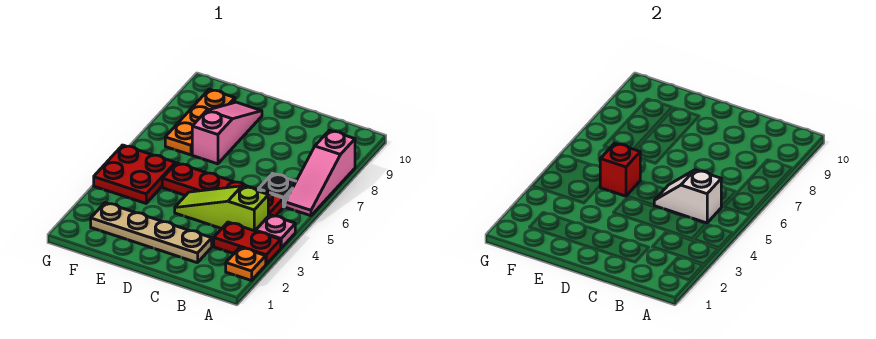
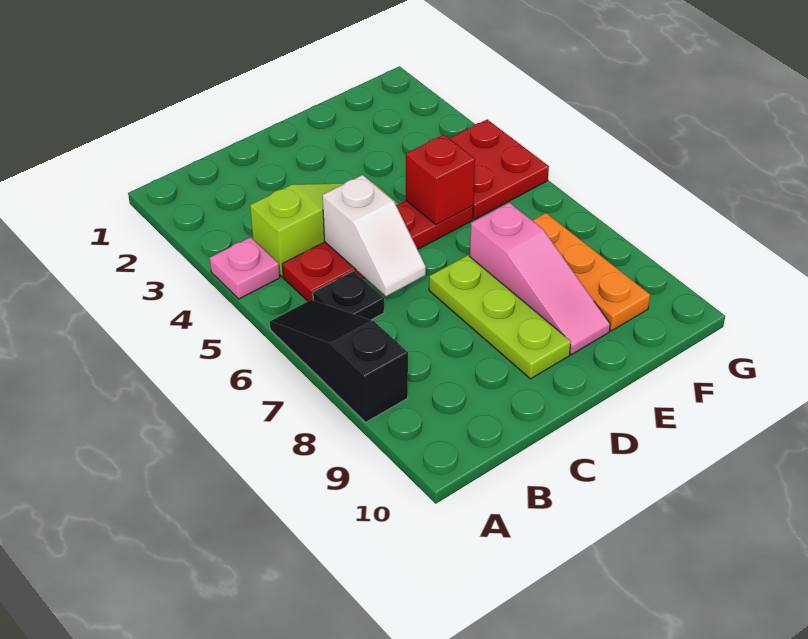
orange plate A2 level 1 -> none
red plate A3:B3 level 1 -> none
pink slope A6:A8 level 1 top 8 -> black slope A6:A8 level 1 top 8
white slope B5:C5 level 2 top B -> white slope C5:C6 level 2 top 5
tan plate C2:F2 level 1 -> none
none -> lime plate D7:D9 level 1

